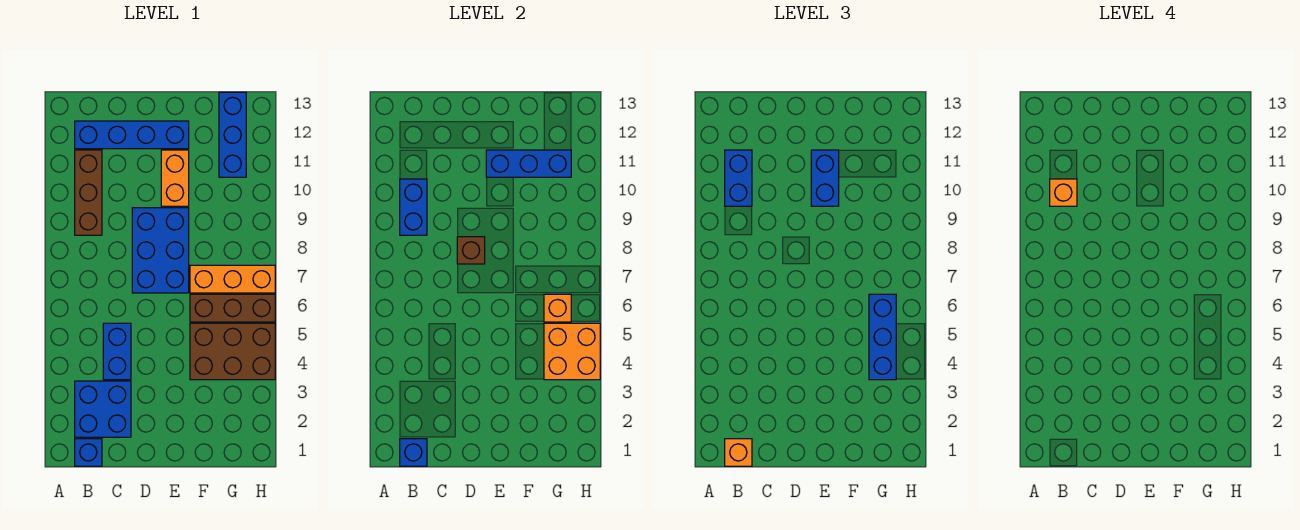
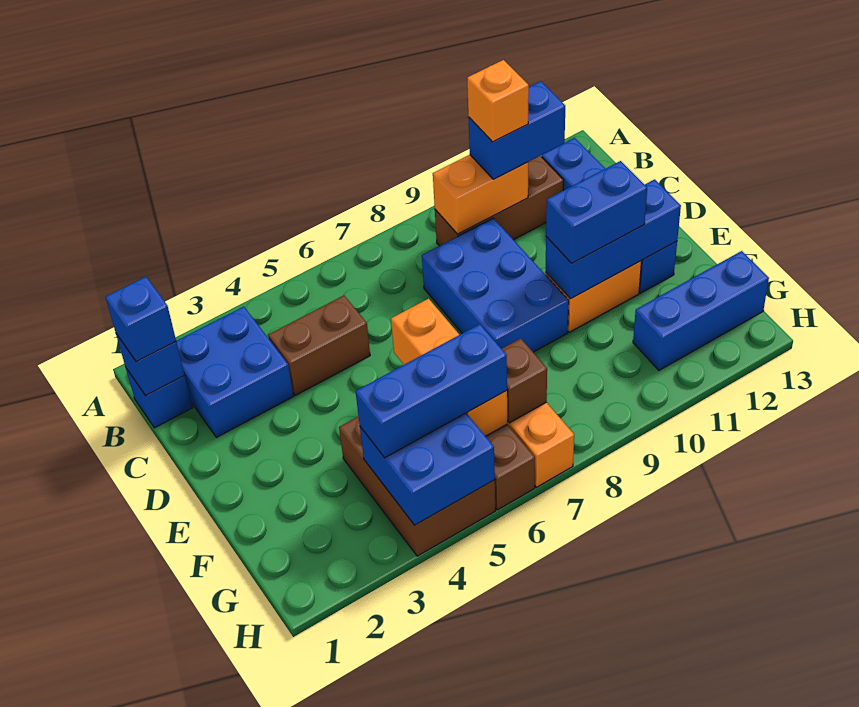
orange brick B1 level 3 -> blue brick B1 level 3
blue brick B9:B10 level 2 -> orange brick B9:B10 level 2
blue brick C4:C5 level 1 -> brown brick C4:C5 level 1
blue brick D7:E9 level 1 -> blue brick C8:E9 level 1
brown brick D8 level 2 -> brown brick G7 level 2
blue brick E11:G11 level 2 -> blue brick E10:E12 level 2
orange brick G4:H5 level 2 -> blue brick G4:H5 level 2
orange brick G6 level 2 -> orange brick E6:G6 level 2

